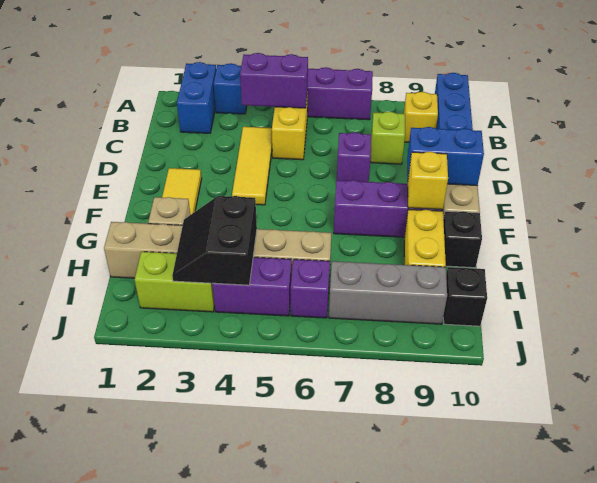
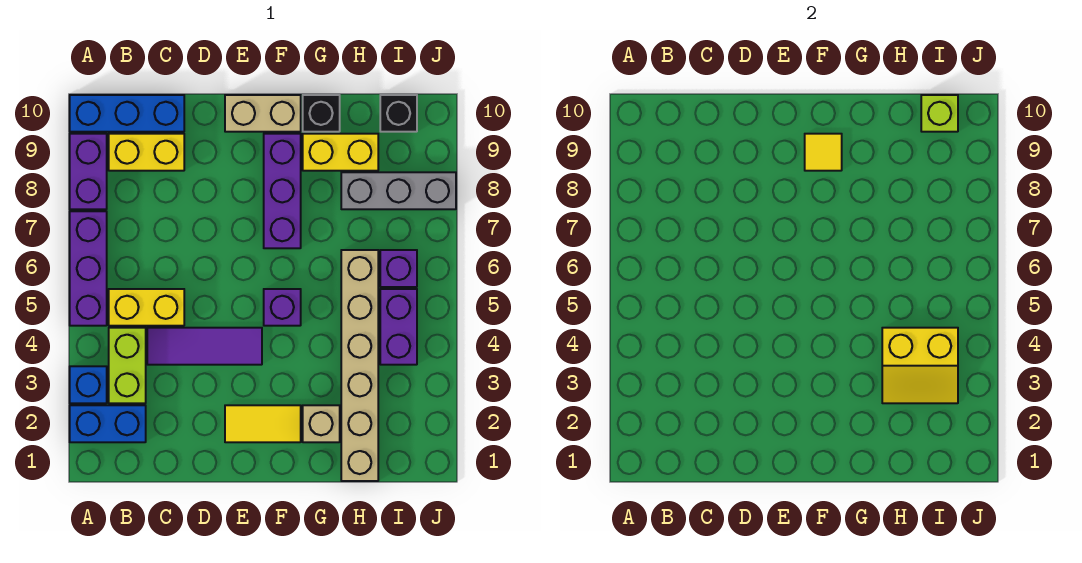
purple brick B4:B5 level 2 -> purple brick A8:A9 level 1
yellow brick B9 level 1 -> yellow brick B9:C9 level 1
yellow tile C4:E4 level 1 -> purple tile C4:E4 level 1
lime brick C8 level 1 -> lime brick I10 level 2
purple brick D7 level 1 -> purple brick F5 level 1
blue brick E9:E10 level 2 -> none
yellow brick F9 level 2 -> yellow tile F9 level 2
black slope H3:I4 level 2 top 4 -> yellow slope H3:I4 level 2 top 4
lime brick I2:I3 level 1 -> lime brick B3:B4 level 1
grey brick I7:I9 level 1 -> grey brick H8:J8 level 1

